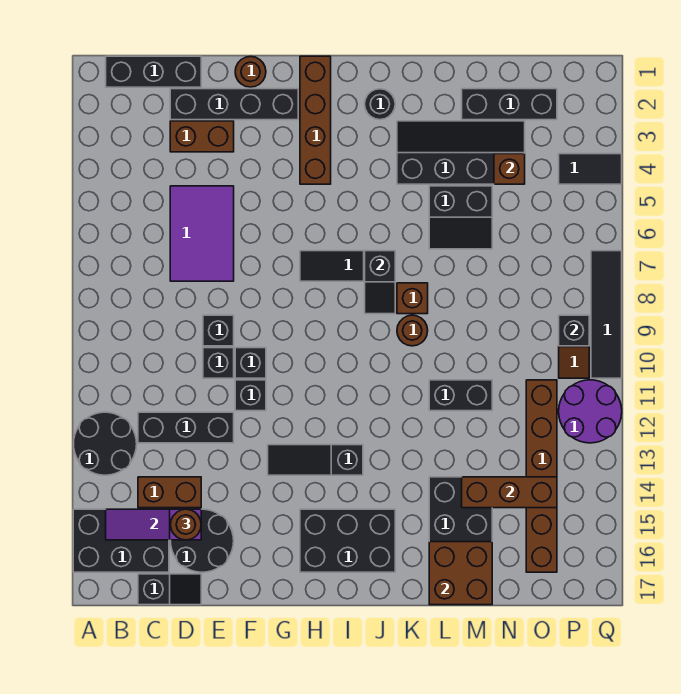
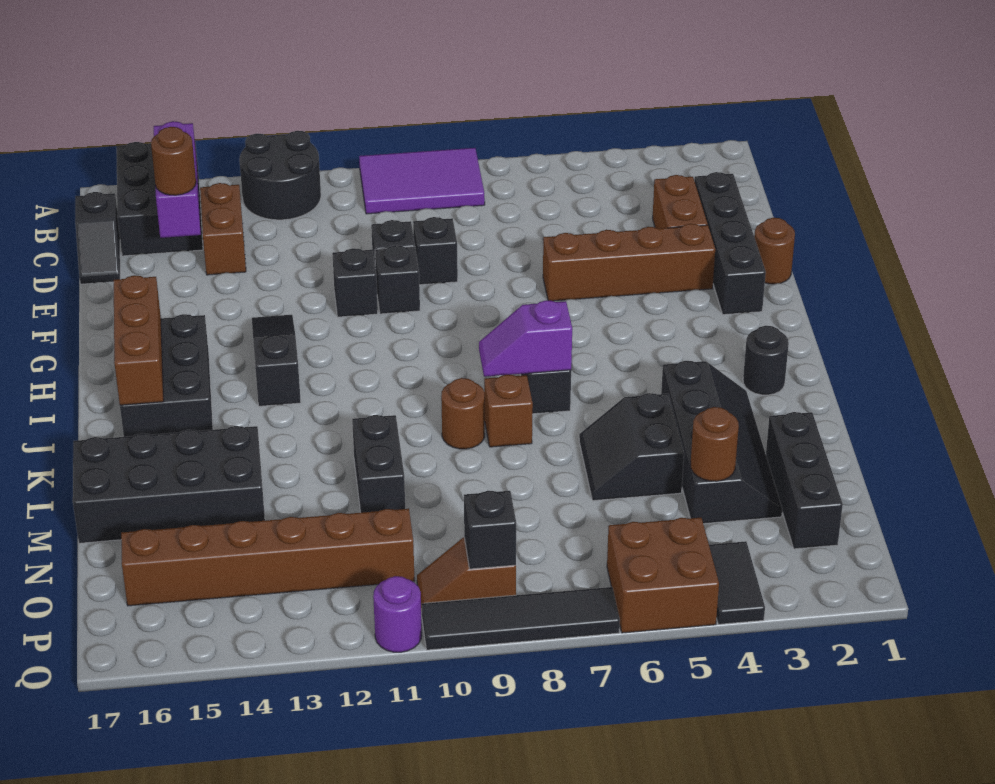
black brick B1:D1 level 1 -> none
purple slope B15:D15 level 2 top D -> purple brick B15:D15 level 2
black brick C12:E12 level 1 -> none
purple tile D5:E7 level 1 -> purple tile A8:B10 level 1
black round brick D15:E16 level 1 -> none
brown brick H1:H4 level 1 -> brown brick F3:F6 level 1
black slope J7:J8 level 2 top 7 -> purple slope J7:J8 level 2 top 7
brown brick L16:M17 level 2 -> brown brick P5:Q6 level 1
brown brick M14:O14 level 2 -> brown brick H16:J16 level 2
brown brick N4 level 2 -> brown round brick N4 level 2
purple round brick P11:Q12 level 1 -> purple round brick Q11 level 1

